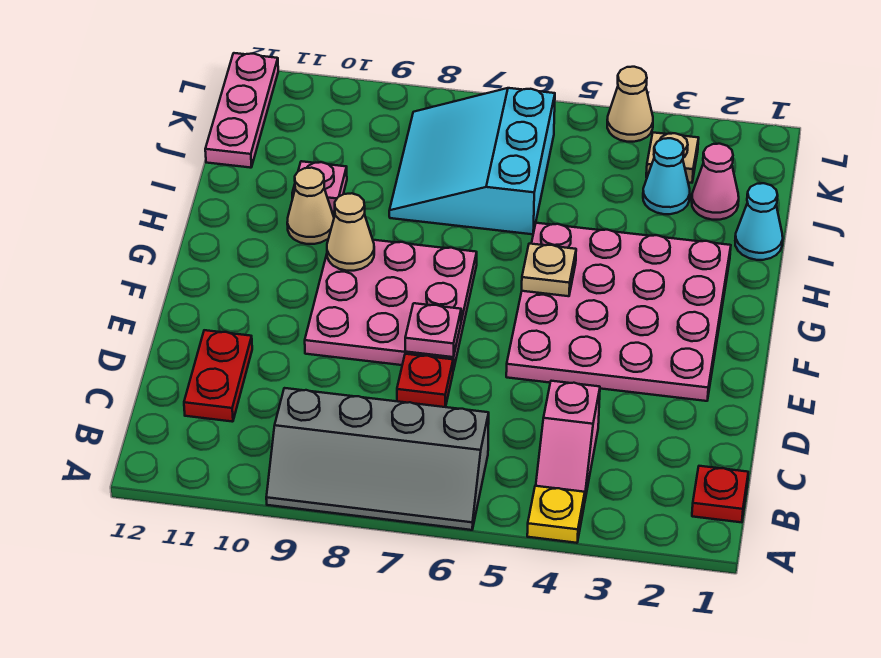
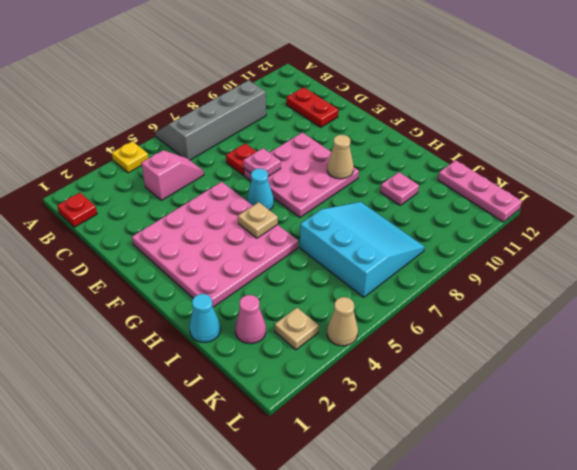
pink slope B4:C4 level 1 top C -> pink slope C4:C5 level 1 top 4
tan cone H10 level 1 -> none
cyan cone J3 level 1 -> cyan cone F6 level 1

